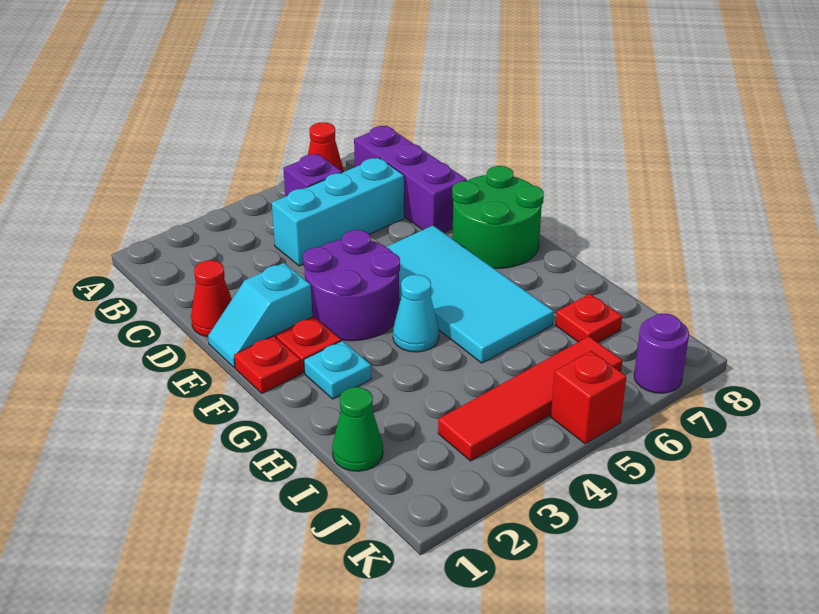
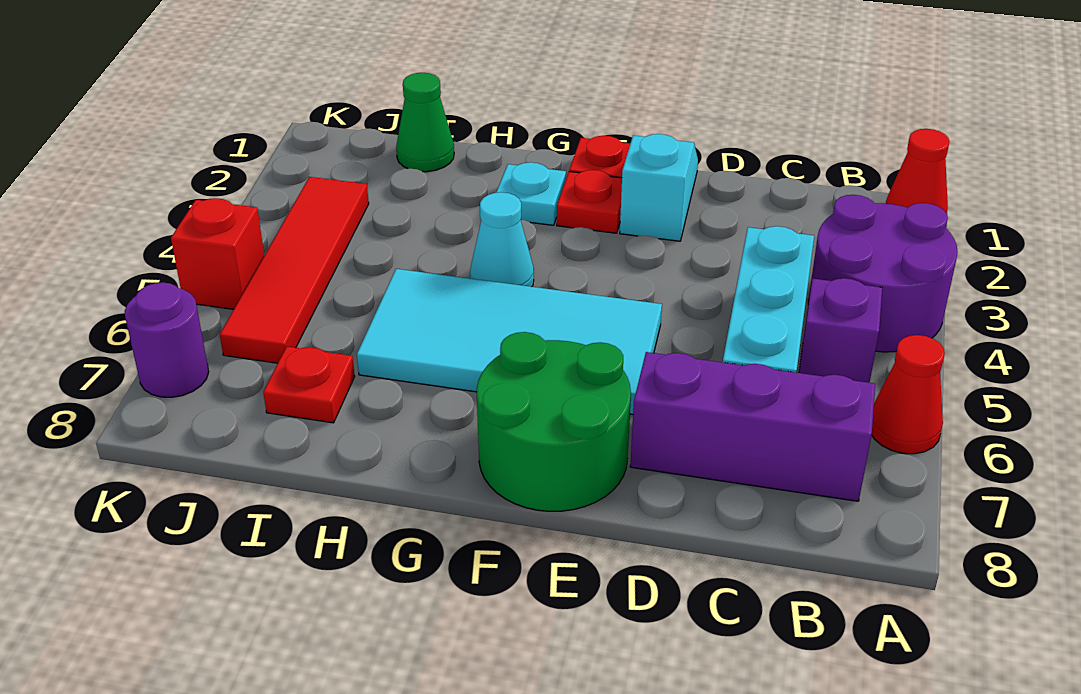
red cone D1 level 1 -> red cone A1 level 1
purple round brick E3:F4 level 1 -> purple round brick A3:B4 level 1

